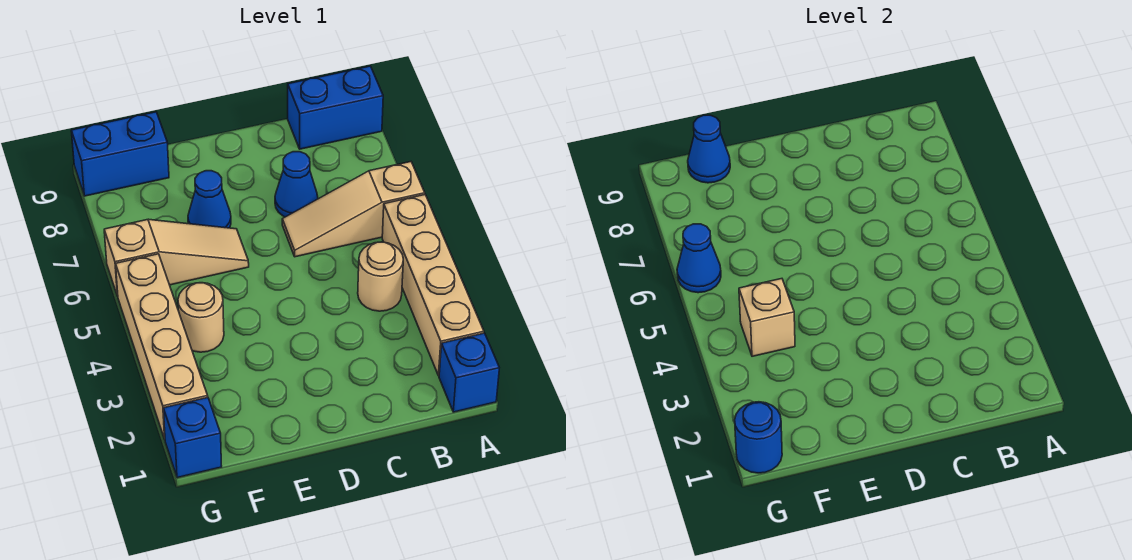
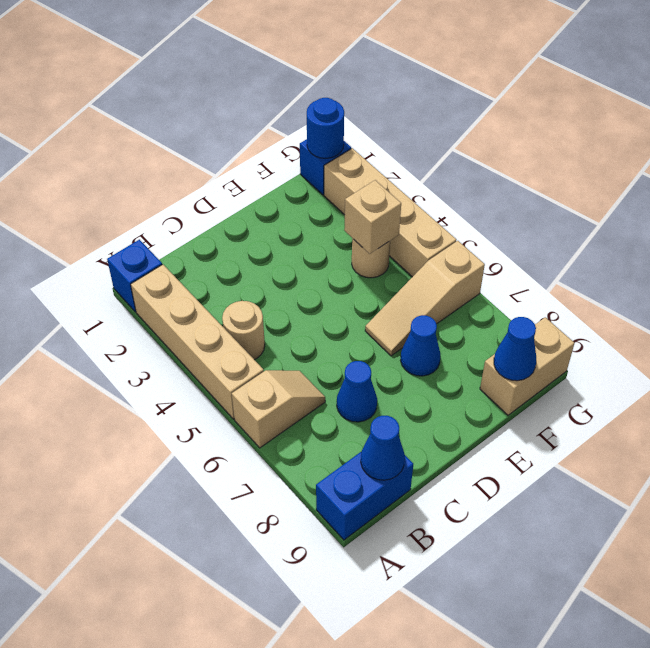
tan slope A6:C6 level 1 top A -> tan slope A6:B6 level 1 top A
blue brick F9:G9 level 1 -> tan brick F9:G9 level 1
blue cone G6 level 2 -> blue cone B9 level 2

